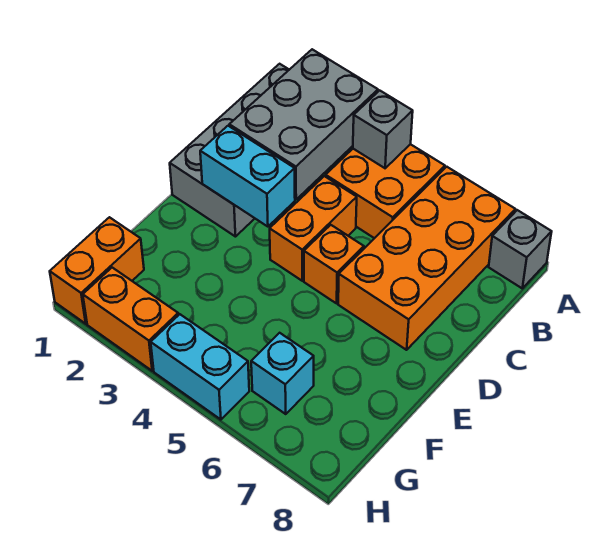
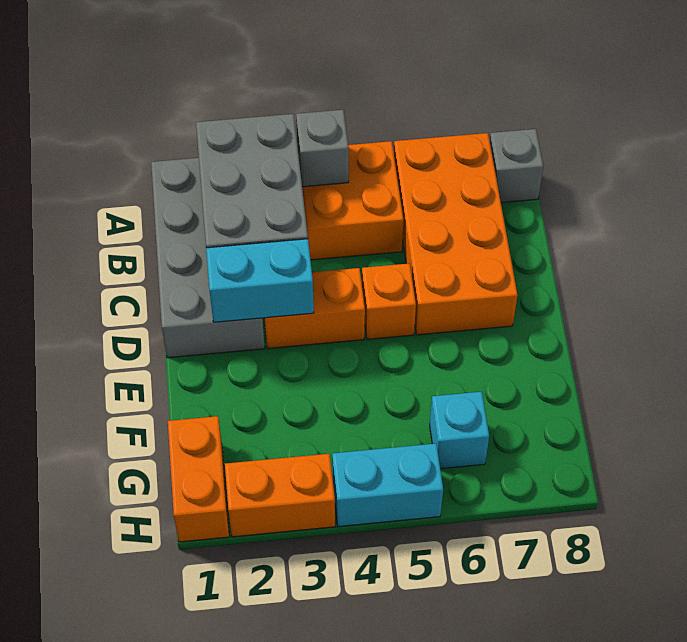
orange brick C4:D4 level 1 -> orange brick D3:D4 level 1

